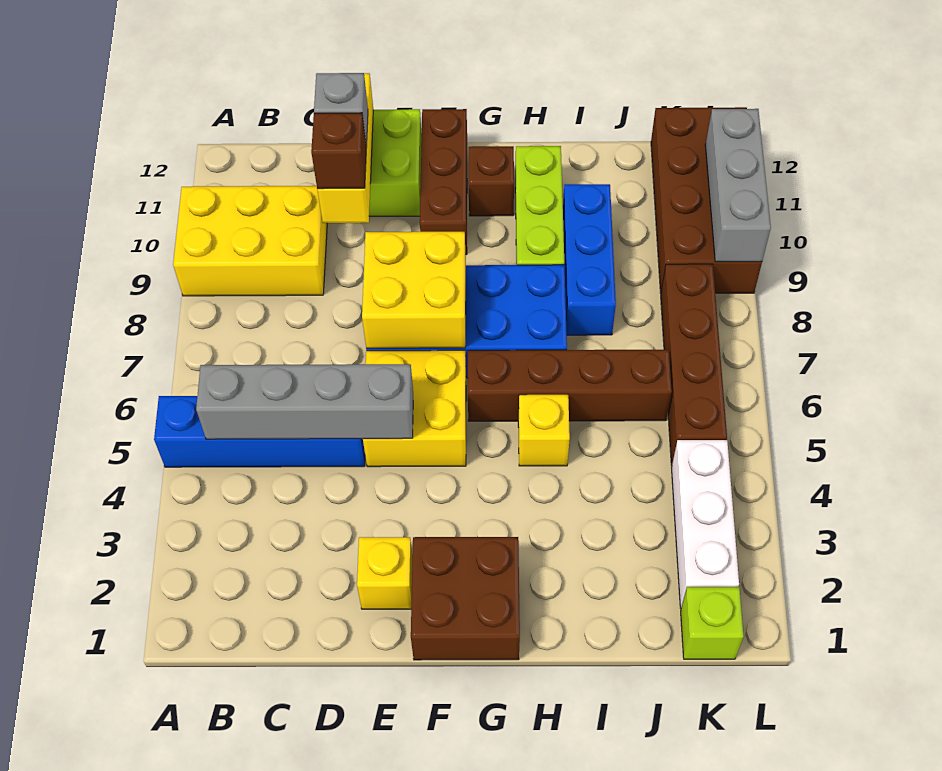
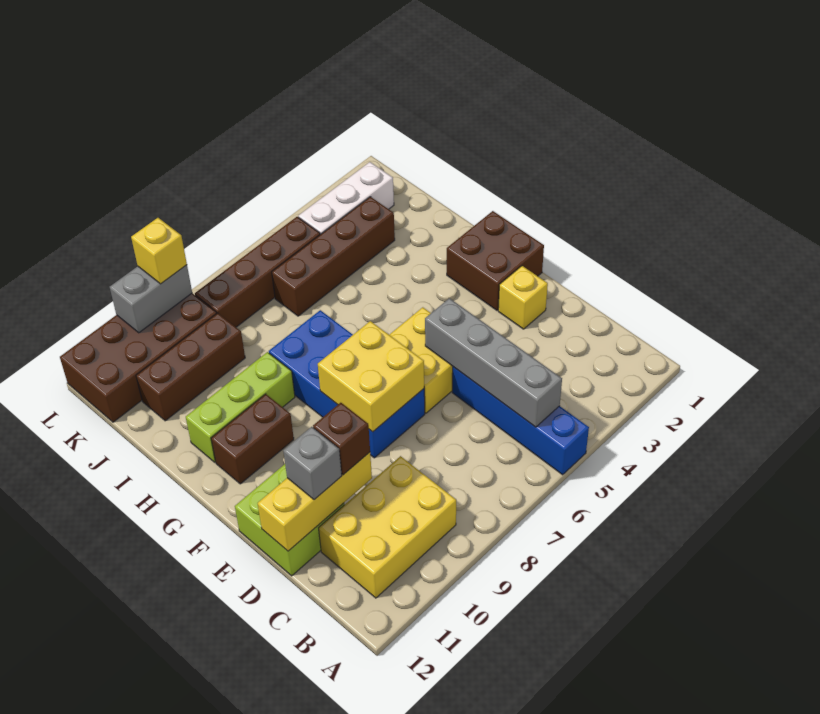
yellow brick A9:C10 level 1 -> yellow brick B9:C11 level 1
brown brick F10:F12 level 1 -> brown brick J9:J11 level 1
brown brick G6:J6 level 1 -> brown brick J3:J6 level 1
brown brick G11 level 1 -> brown brick G10:G11 level 1
yellow brick H5 level 1 -> yellow brick L9 level 3
blue brick I8:I10 level 1 -> none
lime brick K1 level 1 -> none
grey brick L9:L11 level 2 -> grey brick L9:L10 level 2

